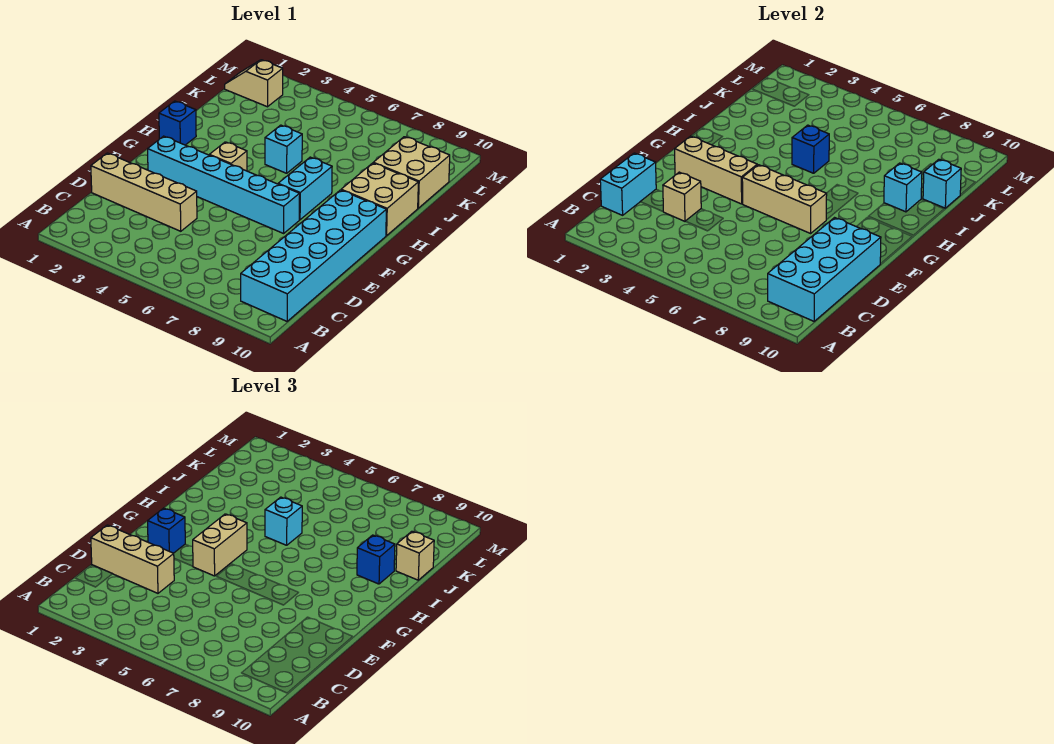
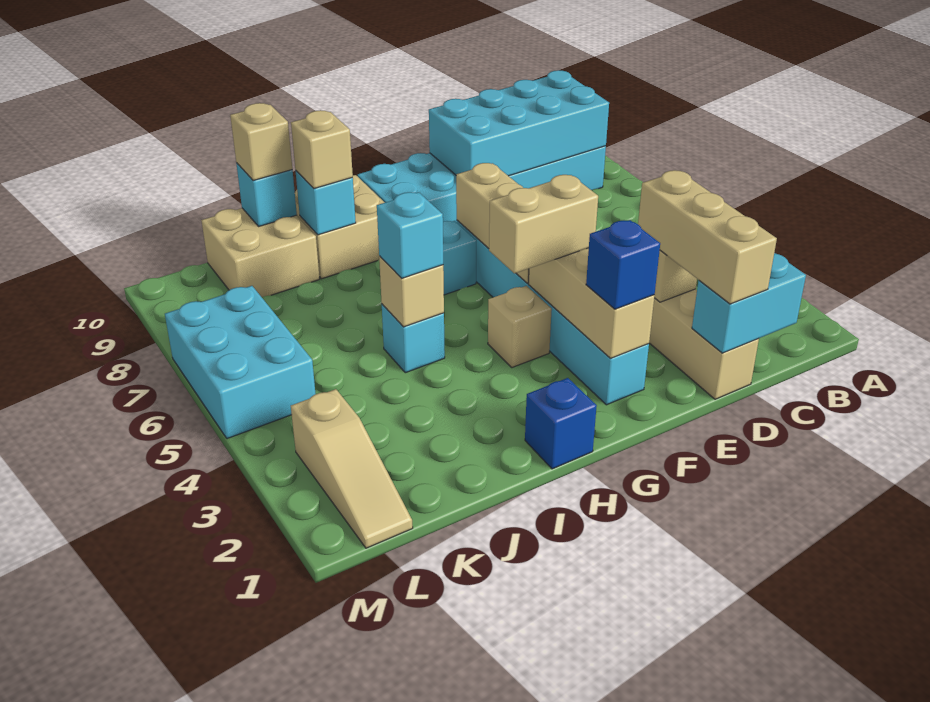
blue brick I5 level 2 -> tan brick I5 level 2
blue brick I9 level 3 -> tan brick I9 level 3
tan slope L1:L2 level 1 top 2 -> tan slope L1:L3 level 1 top 3
none -> cyan brick L5:M7 level 1

